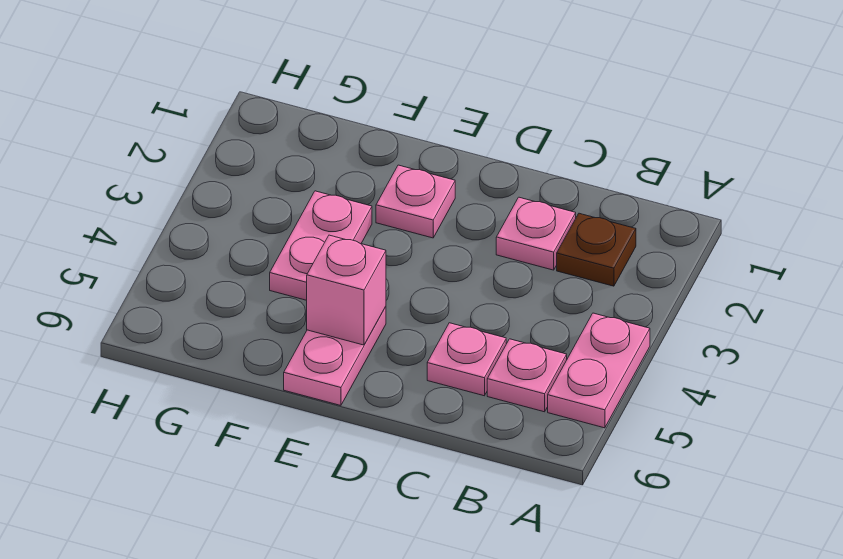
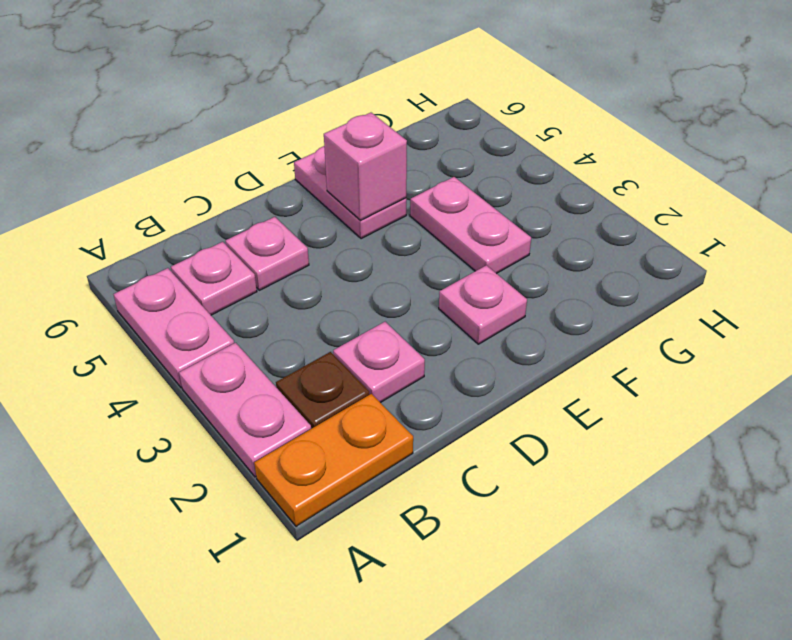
none -> orange plate A1:B1 level 1
none -> pink plate A2:A3 level 1

